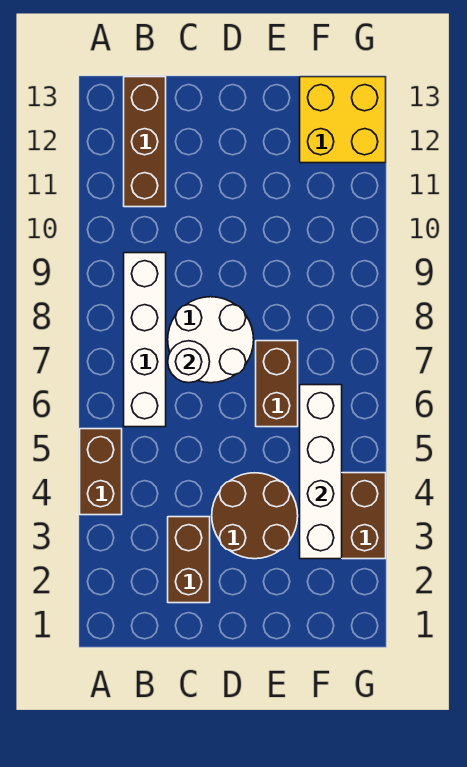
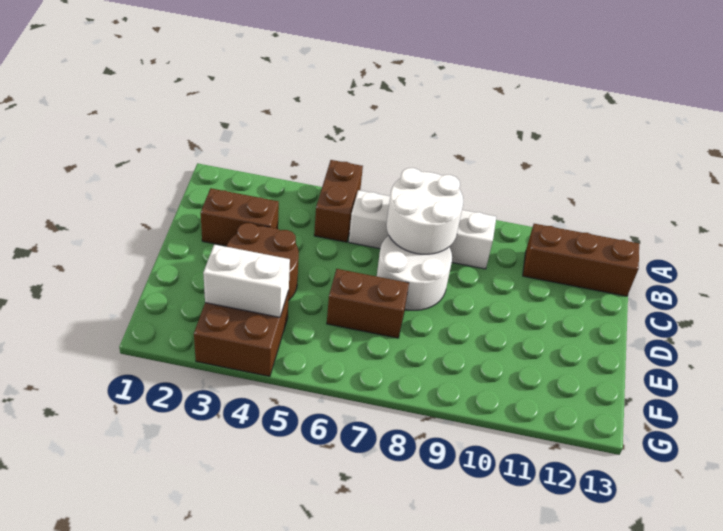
brown brick A4:A5 level 1 -> brown brick A5:B5 level 1
white round brick C7 level 2 -> white round brick B7:C8 level 2
white brick F3:F6 level 2 -> white brick F3:F4 level 2
yellow brick F12:G13 level 1 -> none

